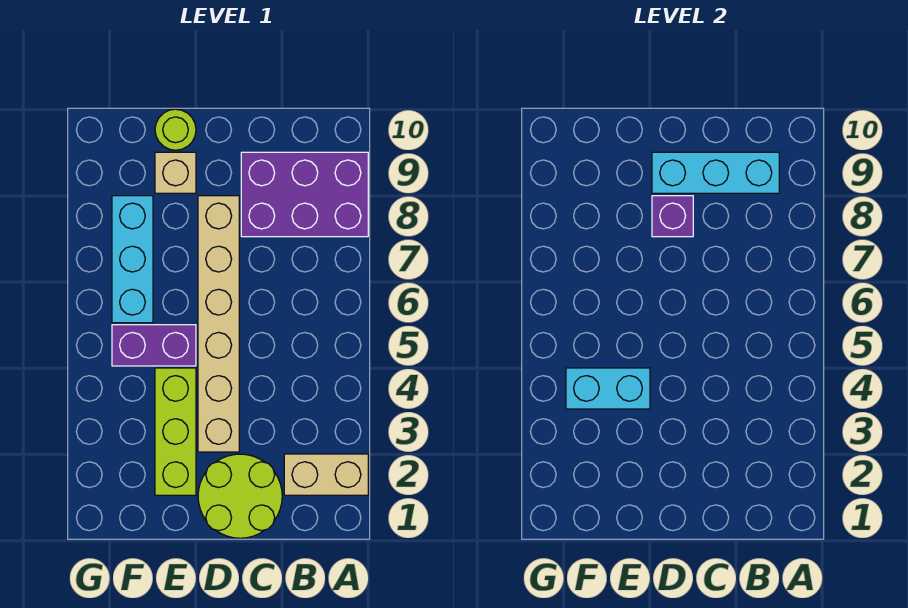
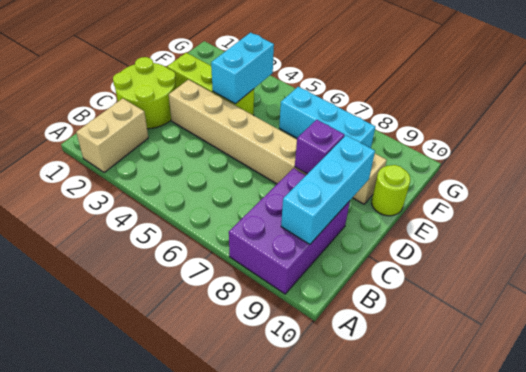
purple brick E5:F5 level 1 -> none

